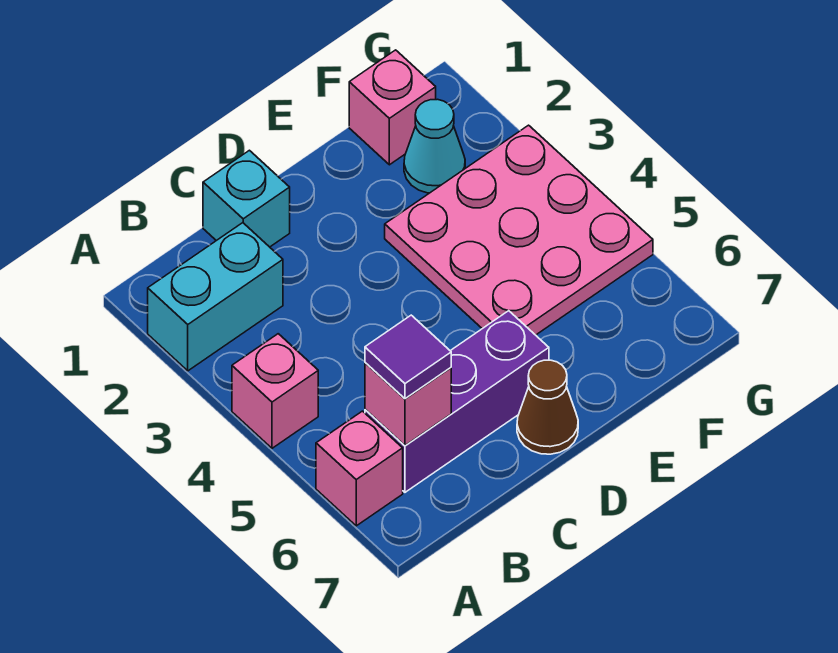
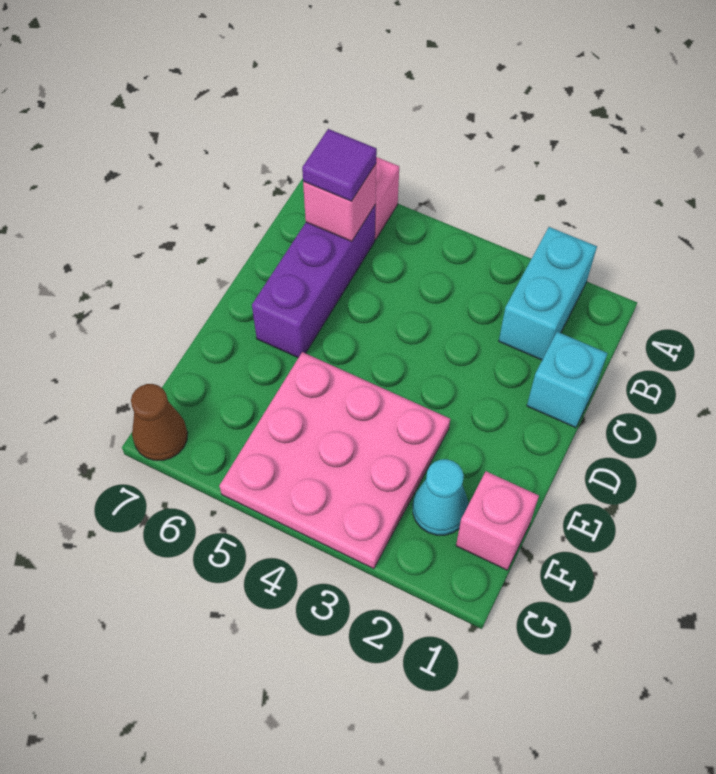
pink brick A4 level 1 -> none
brown cone D7 level 1 -> brown cone G7 level 1

